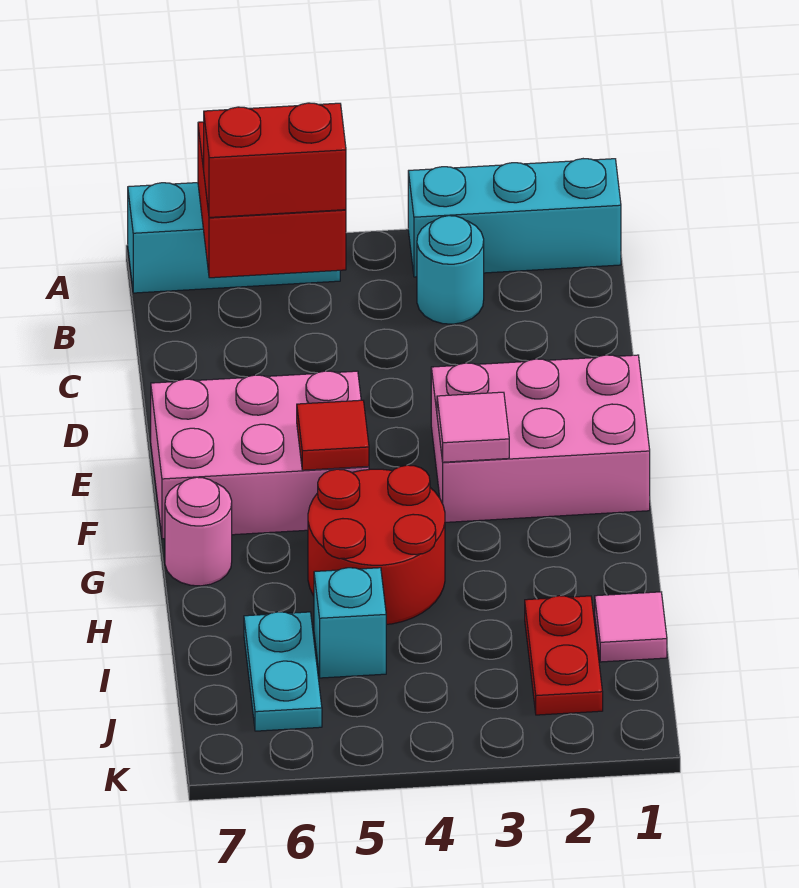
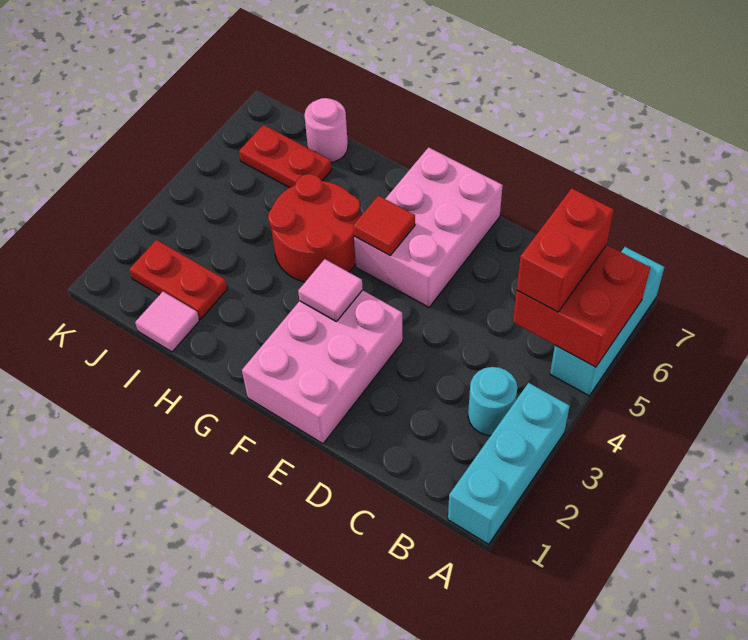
pink round brick G7 level 1 -> pink round brick I7 level 1
cyan brick I5 level 1 -> none
cyan plate I6:J6 level 1 -> red plate I6:J6 level 1

